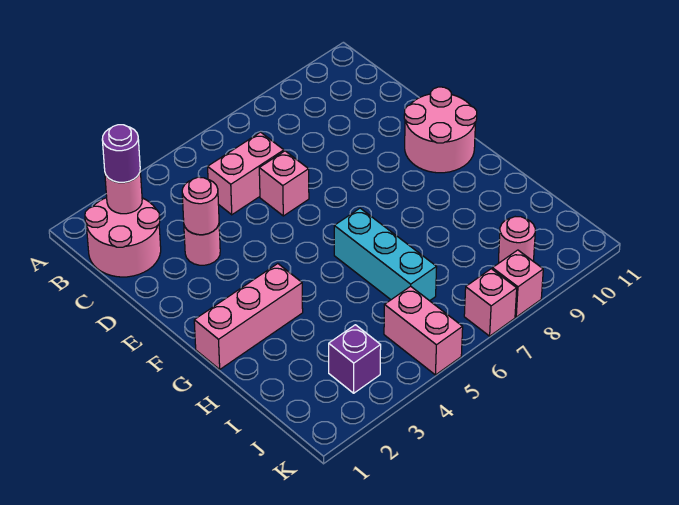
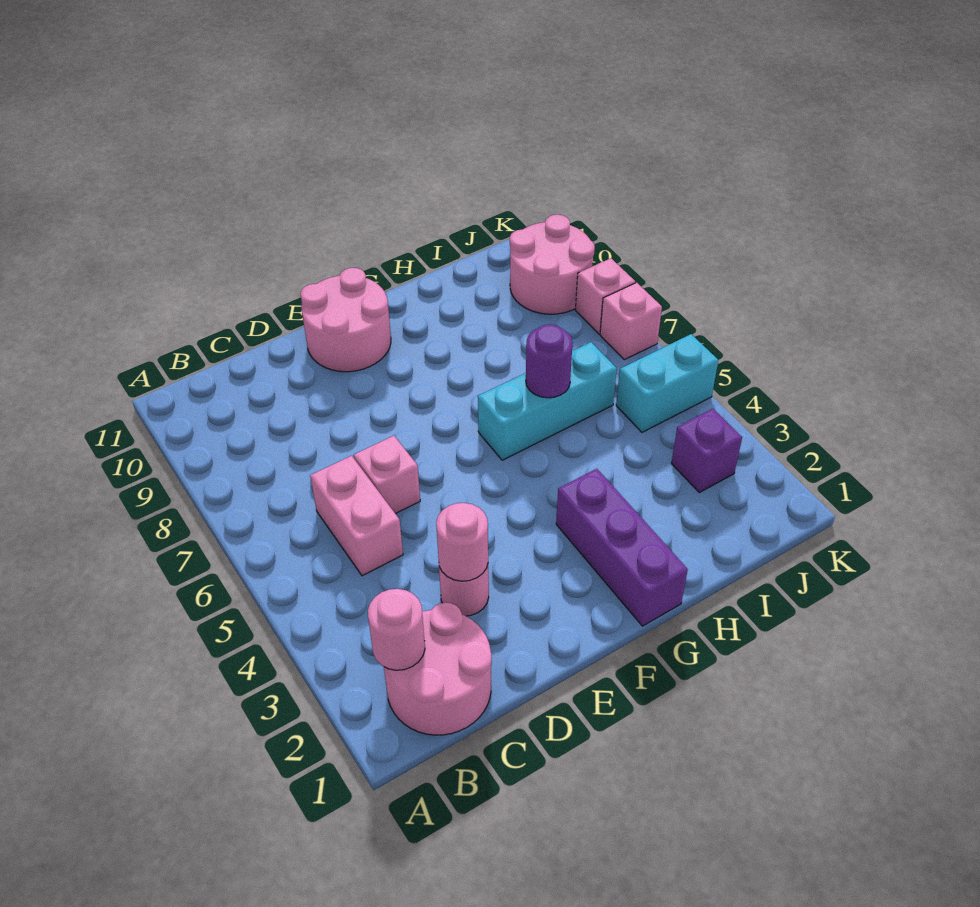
purple round brick B2 level 3 -> purple round brick H6 level 2
pink brick G1:G3 level 1 -> purple brick G1:G3 level 1
pink brick J5:K5 level 1 -> cyan brick J5:K5 level 1
pink round brick J9 level 1 -> pink round brick J9:K10 level 1

